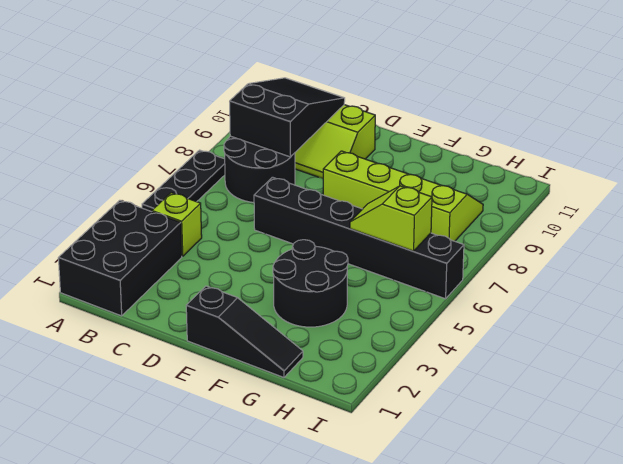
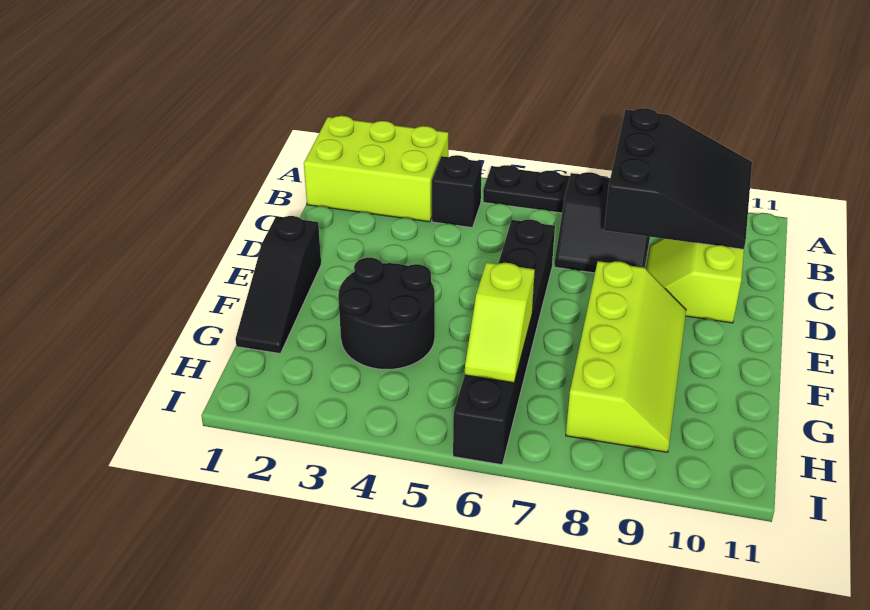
black brick A1:B3 level 1 -> lime brick A1:B3 level 1
lime brick B4 level 1 -> black brick B4 level 1
black round brick B7:C8 level 1 -> black slope B7:C8 level 1 top B
black slope B8:C10 level 2 top 8 -> black slope A8:C10 level 2 top 8
lime slope G6:H6 level 2 top H -> lime slope G6:H6 level 2 top G

